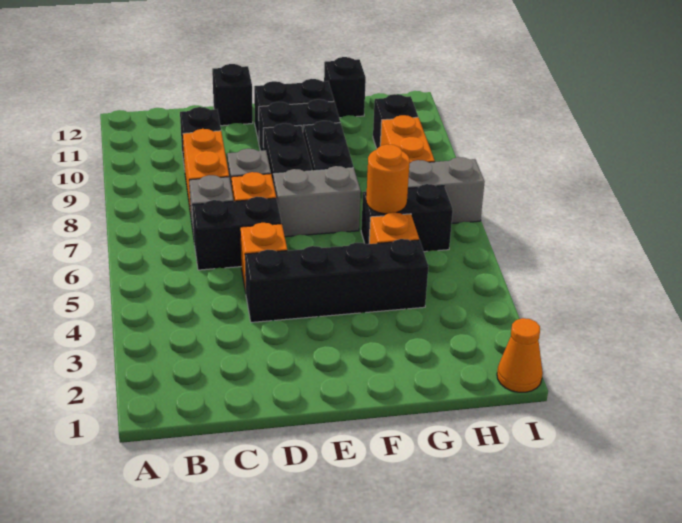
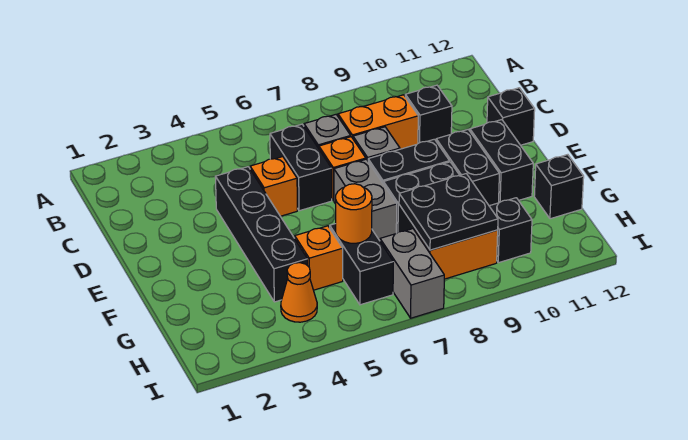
none -> black plate G8:H9 level 2
orange cone I1 level 1 -> orange cone H4 level 1

